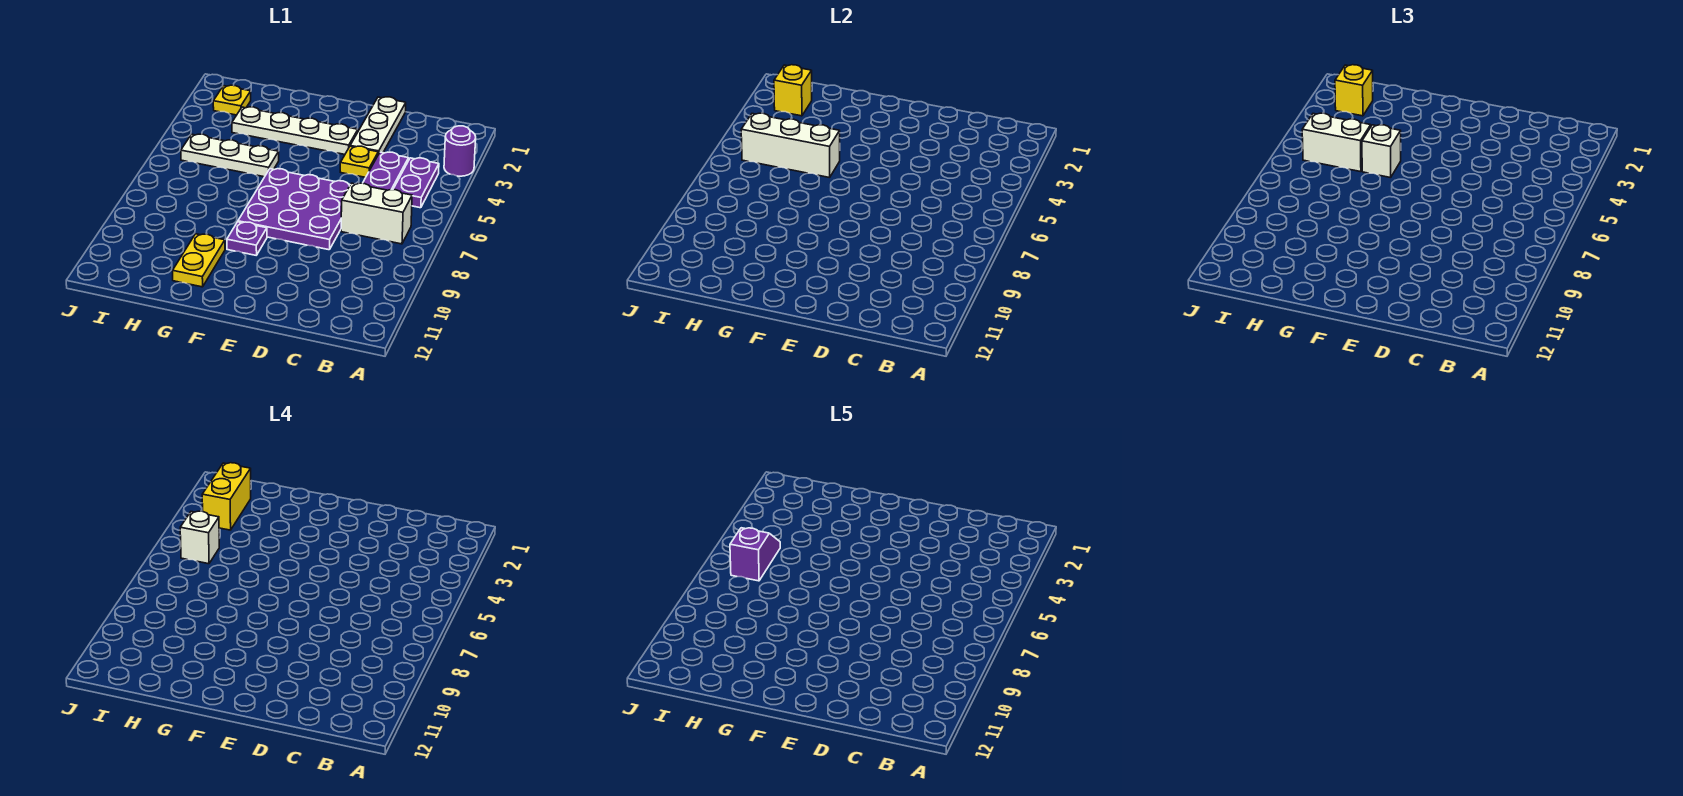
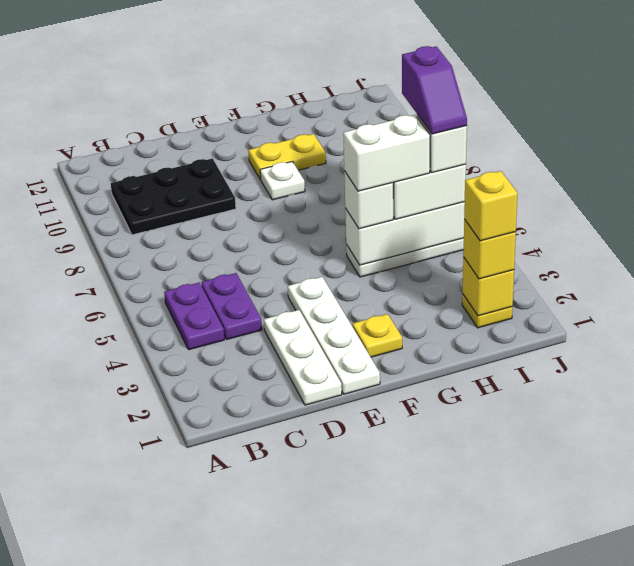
purple round brick A3 level 1 -> none
white brick B7:C7 level 1 -> white brick G5:H5 level 4
none -> black plate B9:D10 level 1
yellow plate D4 level 1 -> yellow plate F2 level 1
purple plate D6:F8 level 1 -> none
white plate E3:H3 level 1 -> white plate E1:E4 level 1
purple plate F9 level 1 -> white plate F9 level 1
yellow plate G10:G11 level 1 -> yellow plate F10:G10 level 1
yellow brick I2:I3 level 4 -> yellow brick I2 level 4

